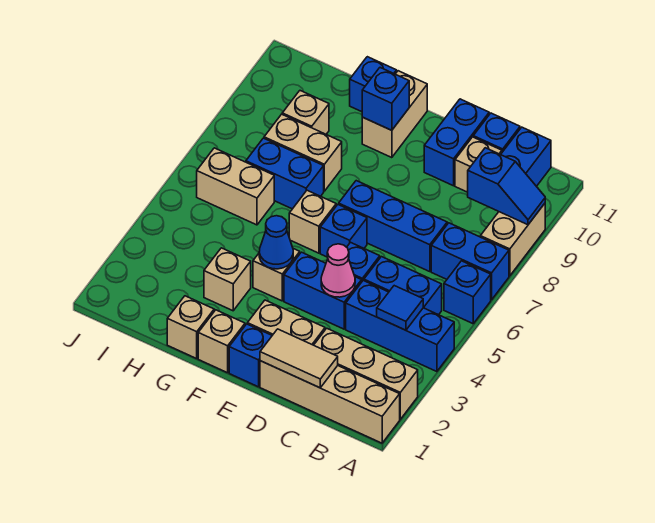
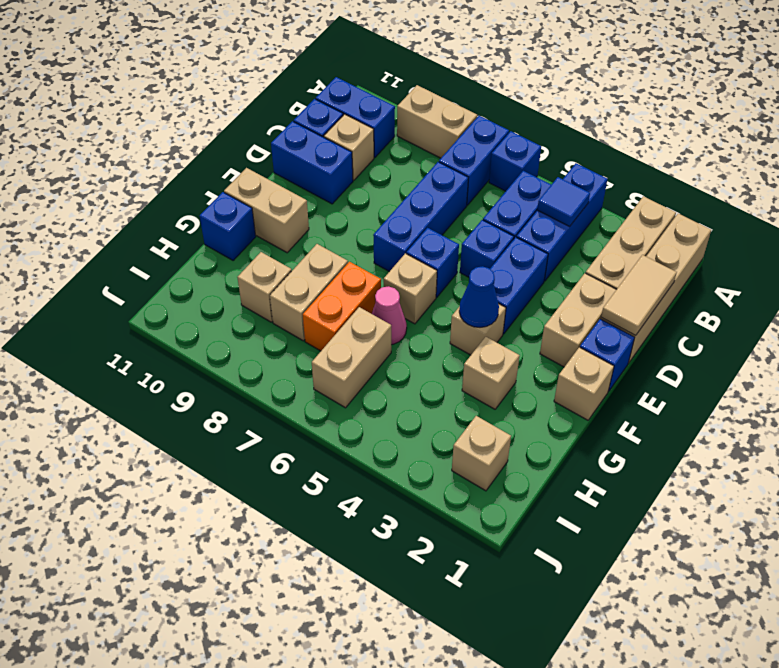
blue slope A9:B9 level 2 top B -> none
pink cone D4 level 2 -> pink cone G6 level 1
blue brick F10 level 2 -> none
tan brick G1 level 1 -> tan brick I2 level 1
blue brick G7:H7 level 1 -> orange brick G7:H7 level 1

